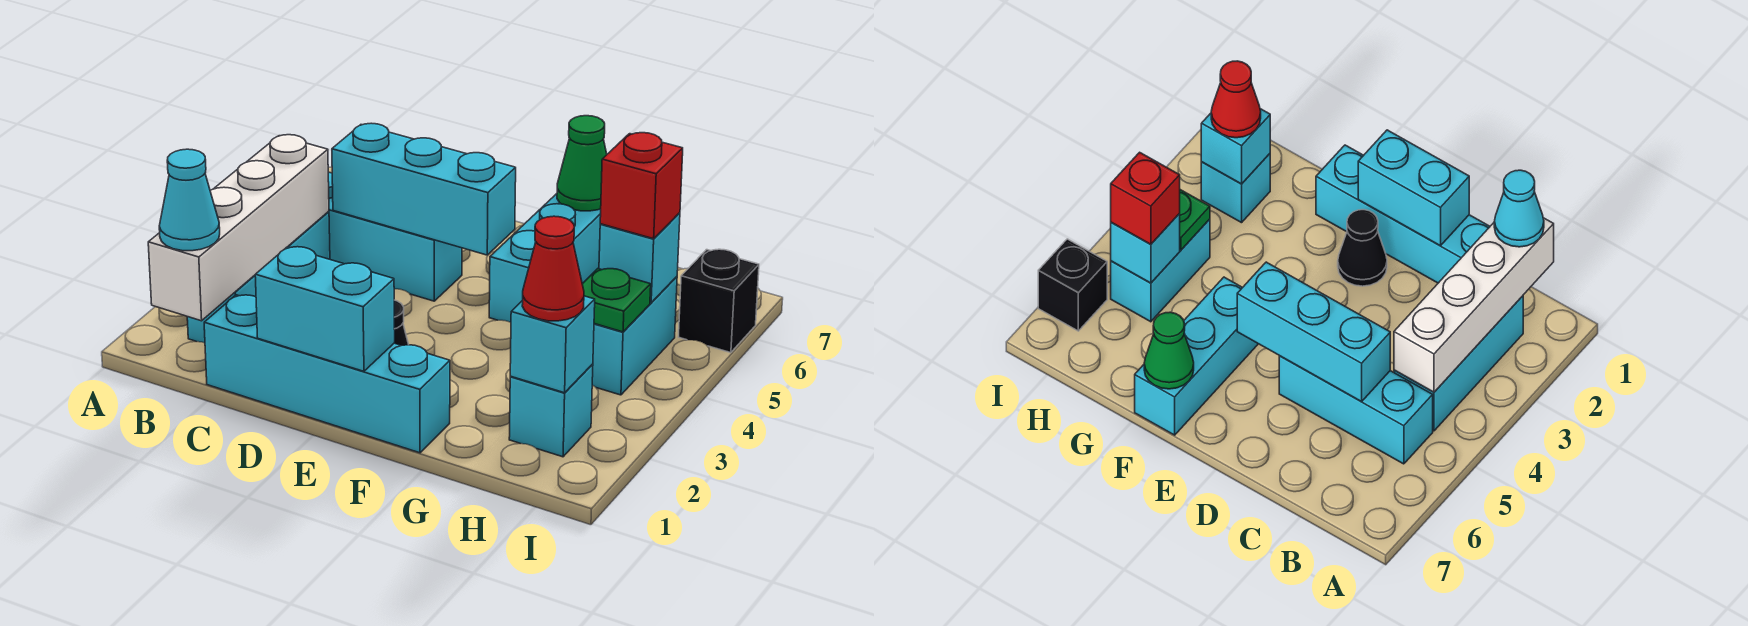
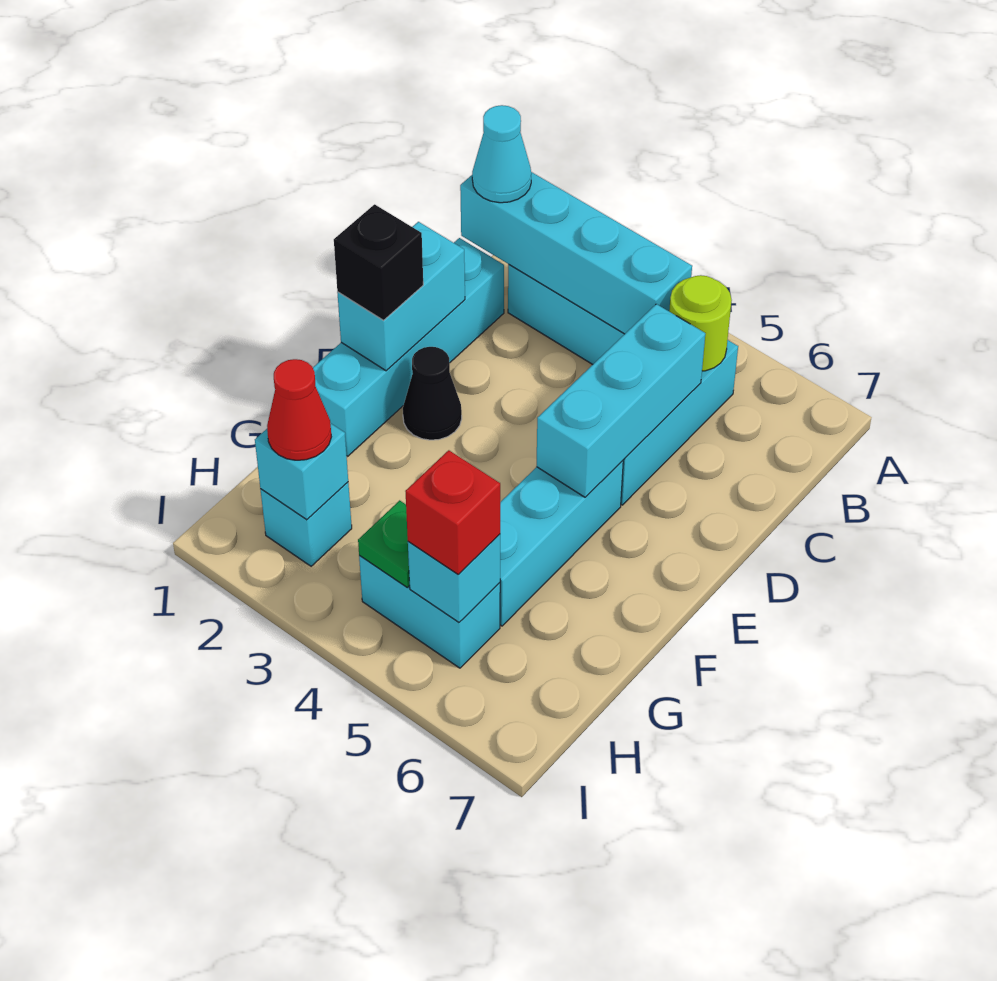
white brick B1:B4 level 2 -> cyan brick B1:B4 level 2
none -> lime round brick B5 level 2
cyan brick F5:F7 level 1 -> cyan brick E5:G5 level 1
green cone F7 level 2 -> none
black brick I6 level 1 -> black brick E1 level 3

